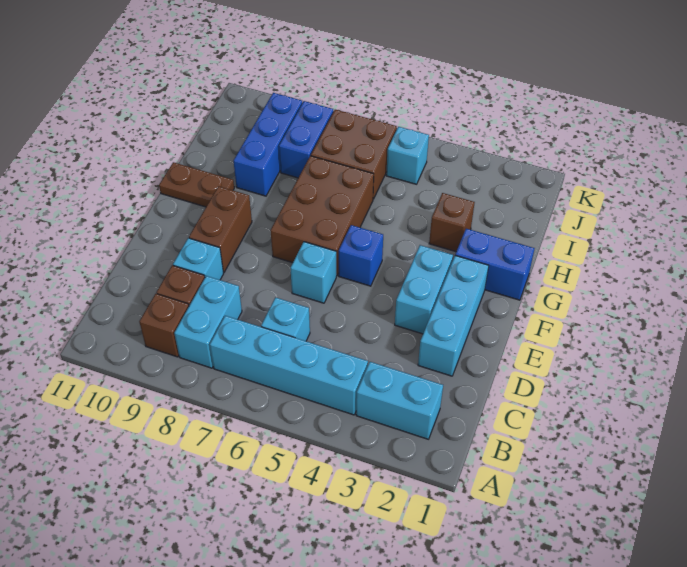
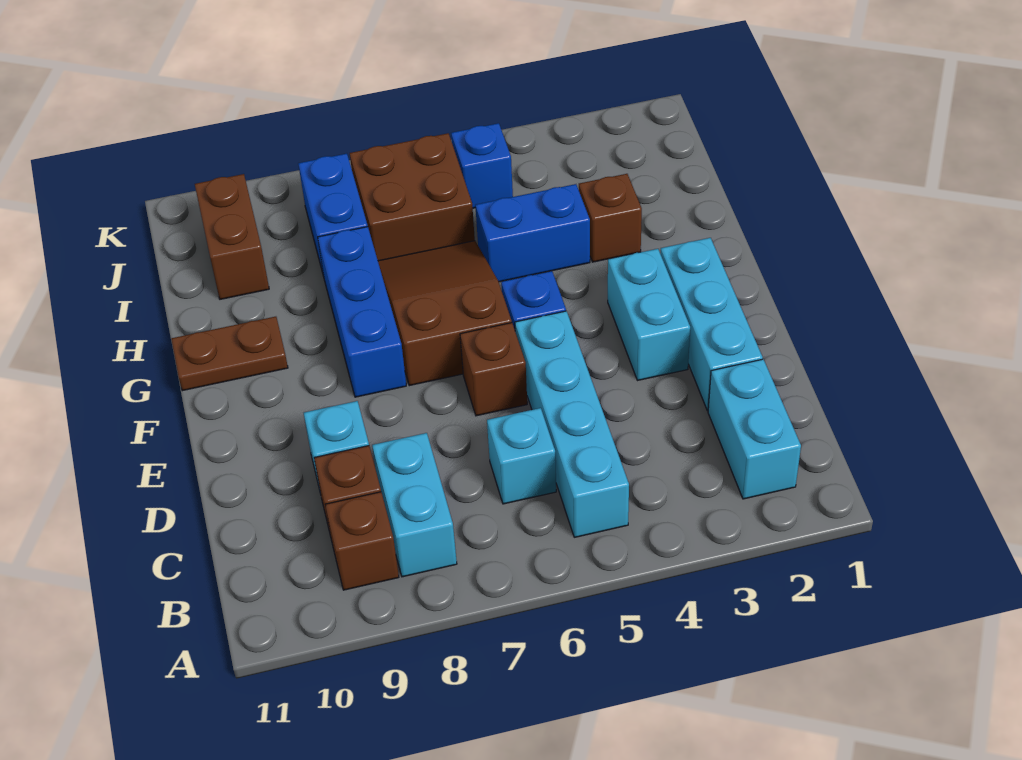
cyan brick B2:B3 level 1 -> cyan brick B2:C2 level 1
cyan brick B4:B7 level 1 -> cyan brick B5:E5 level 1
cyan brick E6 level 1 -> brown brick E6 level 1
brown brick E9:F9 level 1 -> brown brick I10:J10 level 1
brown brick F6:H7 level 1 -> brown slope F6:H7 level 1 top F
blue brick G1:G2 level 1 -> blue brick H4:H5 level 1
blue brick H9:J9 level 1 -> blue brick F8:H8 level 1
cyan brick J5 level 1 -> blue brick J5 level 1

